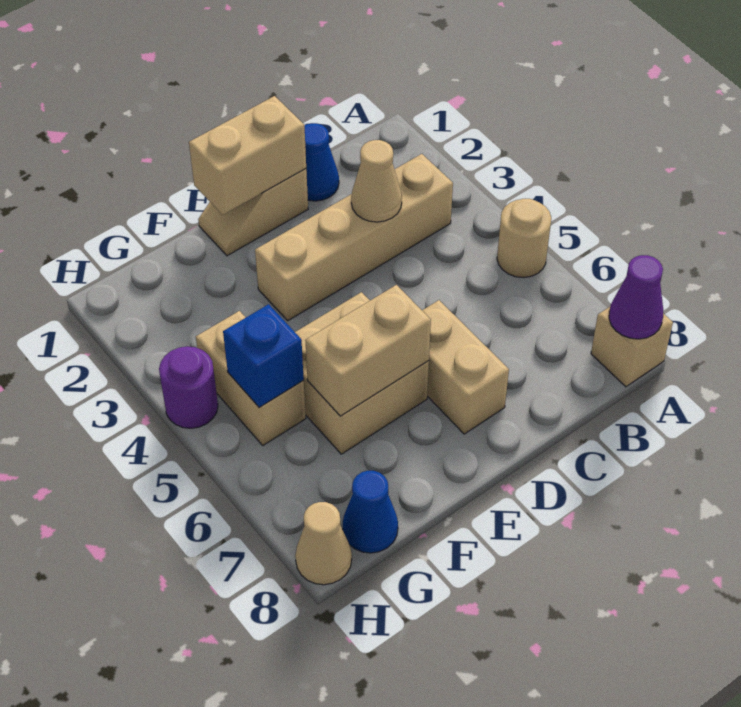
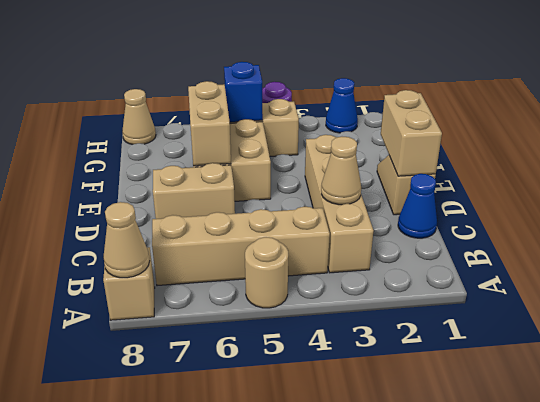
purple cone A8 level 2 -> tan cone A8 level 2
none -> tan brick B4:B7 level 1
blue cone G8 level 1 -> blue cone H2 level 1

